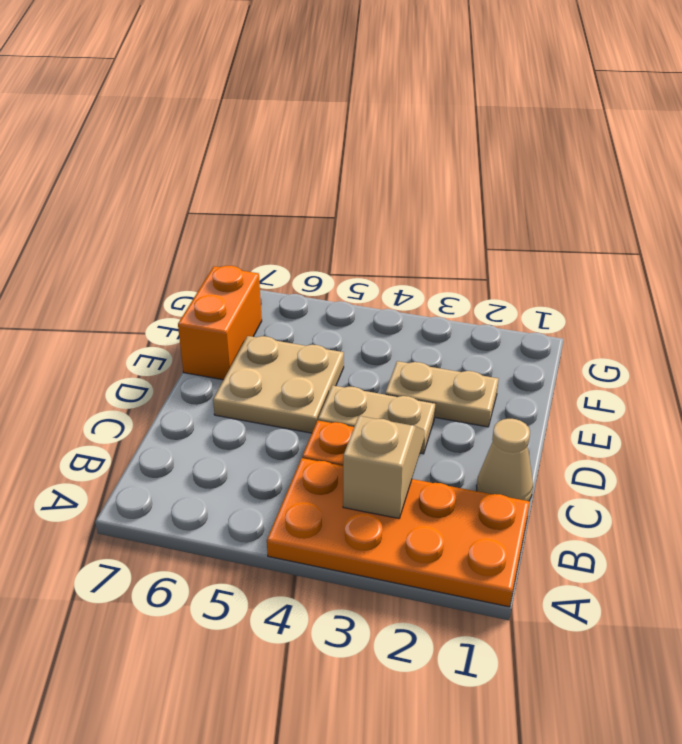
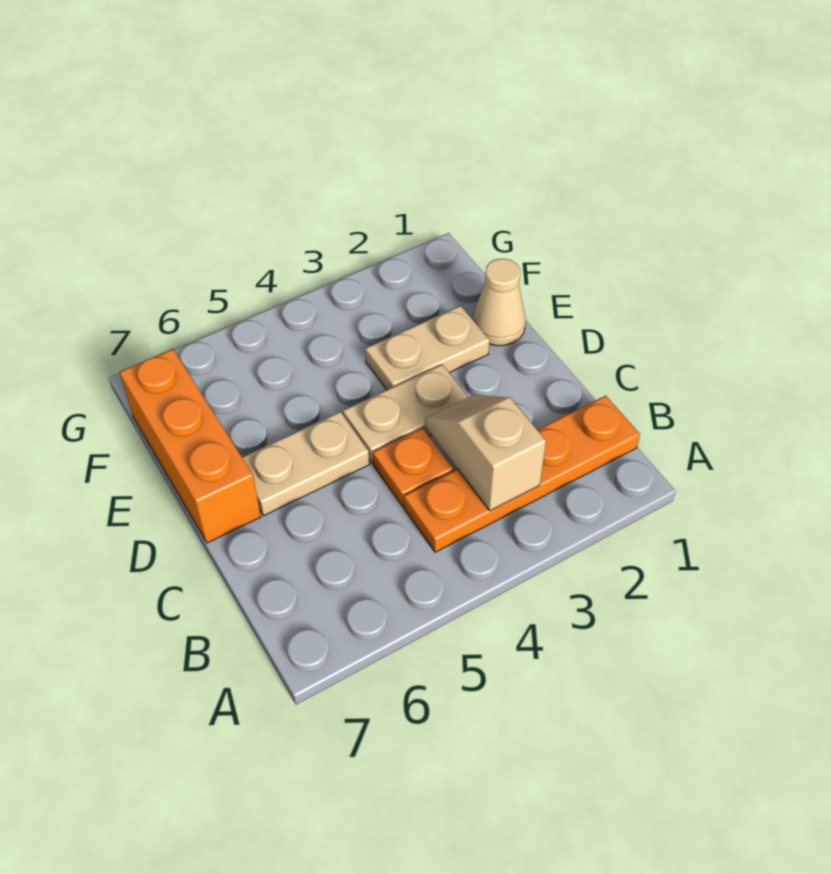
orange plate A1:B4 level 1 -> orange plate B1:B4 level 1
tan cone C1 level 1 -> tan cone E1 level 1
tan plate D5:E6 level 1 -> tan plate D5:D6 level 1
orange brick E7:F7 level 1 -> orange brick D7:F7 level 1

